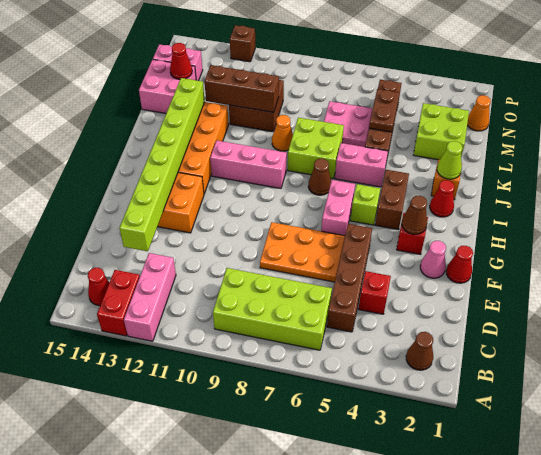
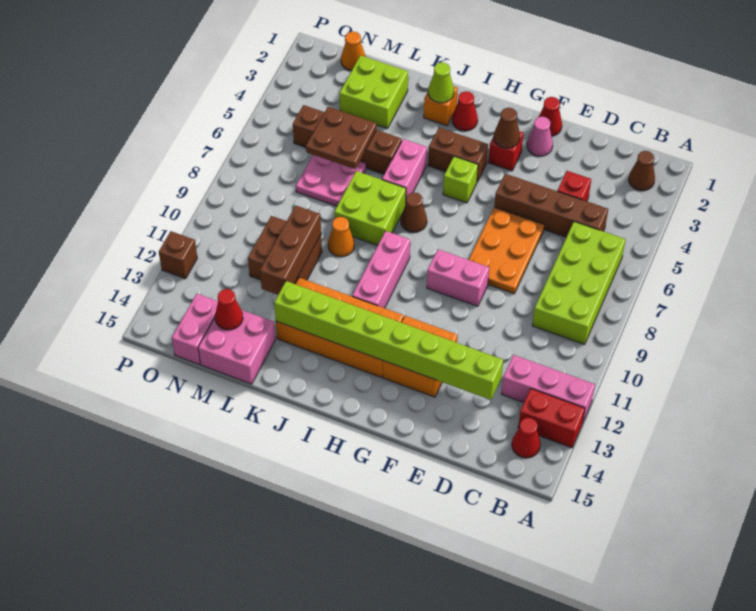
pink brick G6:H6 level 1 -> pink brick F9:G9 level 1
brown plate L5:M5 level 2 -> brown plate L5:M6 level 2

